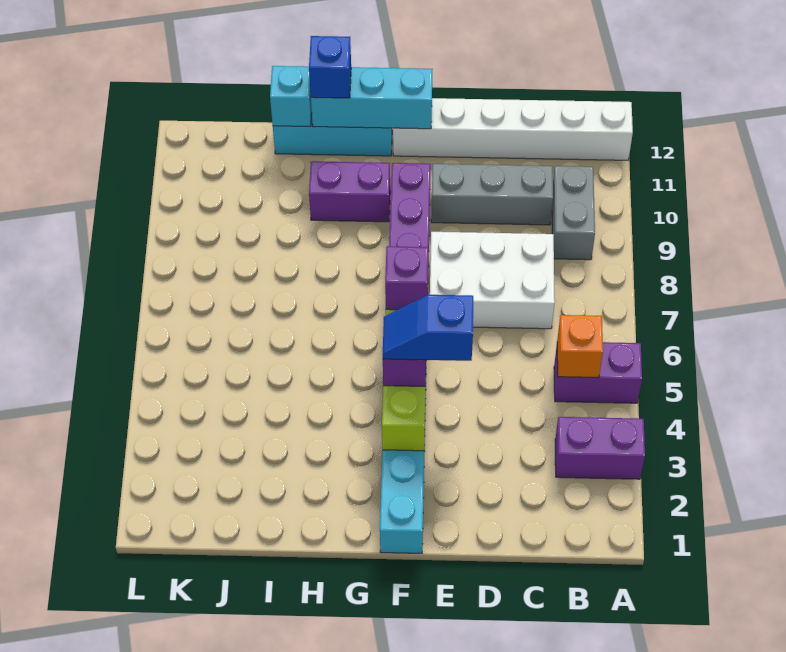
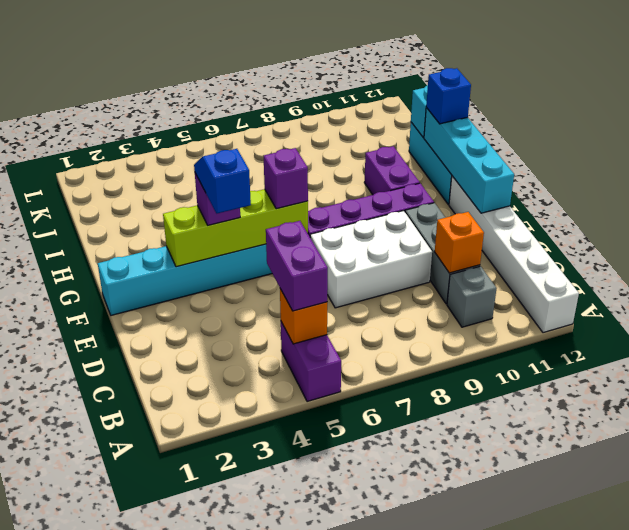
purple brick A3:B3 level 1 -> purple brick B5:C5 level 3
grey brick B9:B10 level 1 -> grey brick B10 level 1
white brick C7:E8 level 1 -> white brick D7:E9 level 1
none -> orange brick C10 level 2
cyan brick F12:H12 level 2 -> cyan brick E12:H12 level 2

